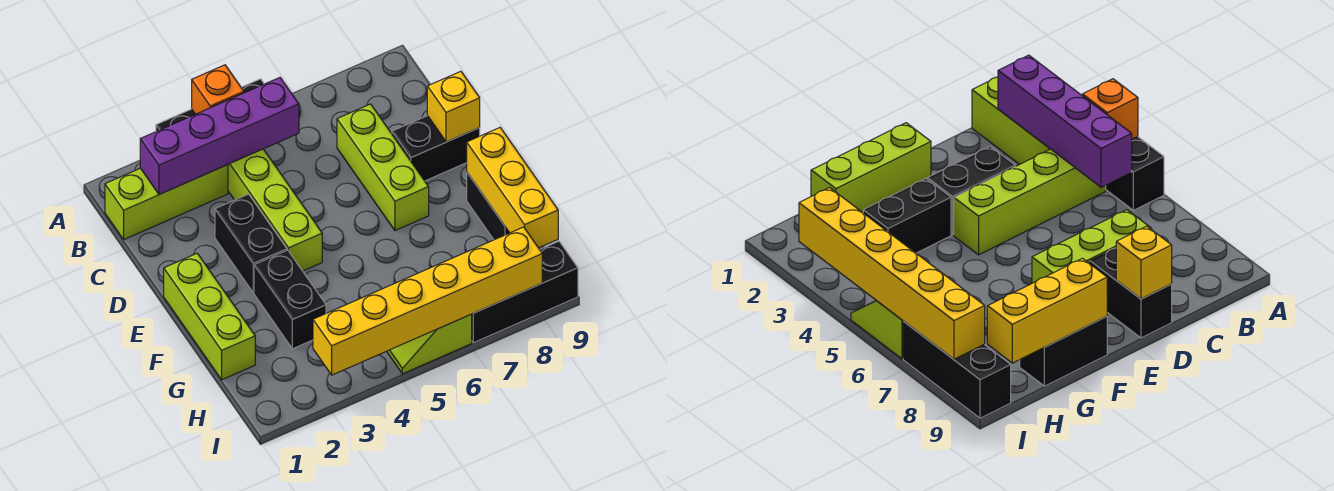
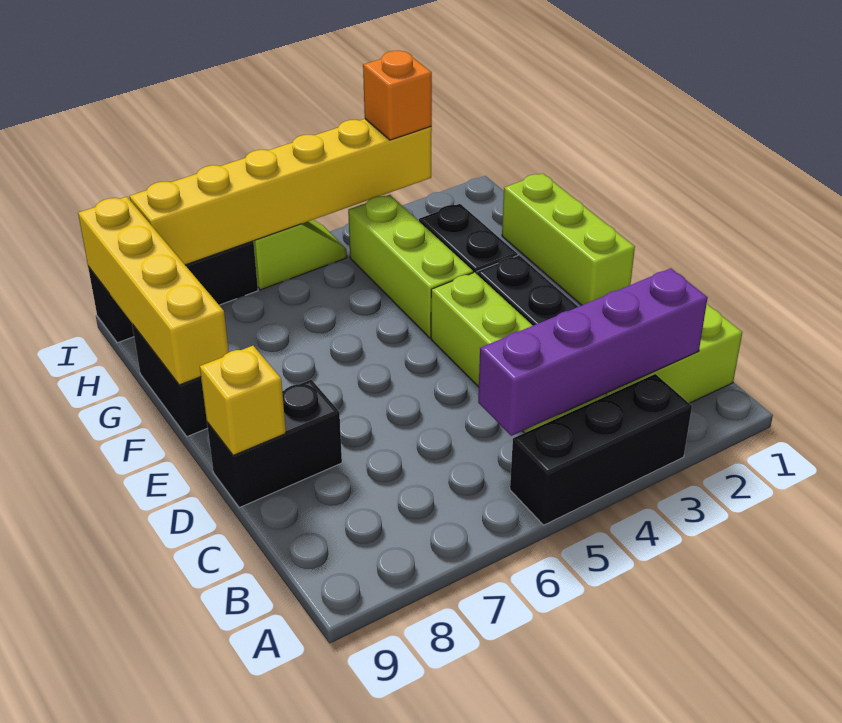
orange brick A4 level 2 -> orange brick I3 level 3
lime brick C7:E7 level 1 -> lime brick F4:H4 level 1
yellow brick F9:H9 level 2 -> yellow brick F9:I9 level 2

